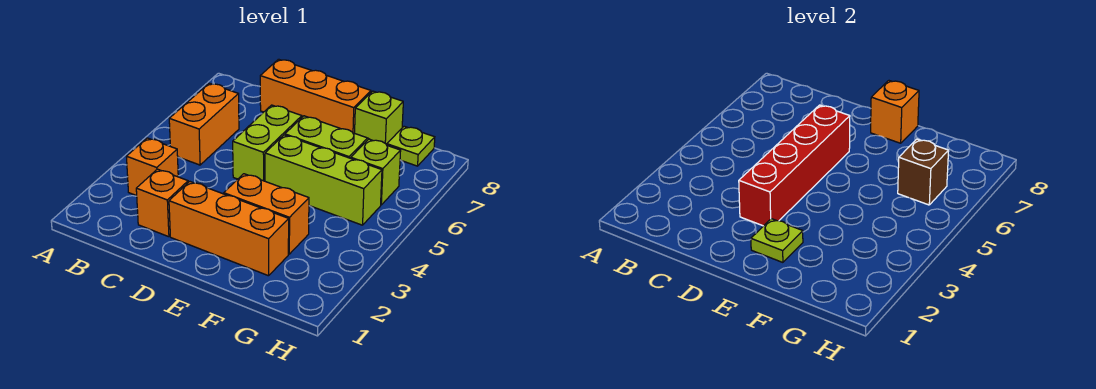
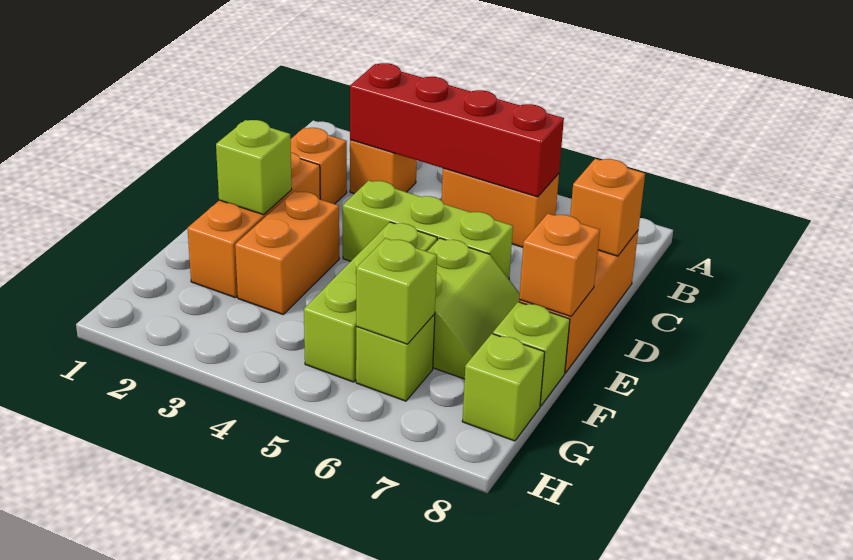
none -> orange brick C8 level 2
red brick D3:D6 level 2 -> red brick B3:B6 level 2
lime brick D5:D6 level 1 -> lime brick D4:D6 level 1
lime plate E2 level 2 -> lime brick E2 level 2
brown brick G6 level 2 -> lime brick G6 level 2
lime plate G8 level 1 -> lime brick G8 level 1

